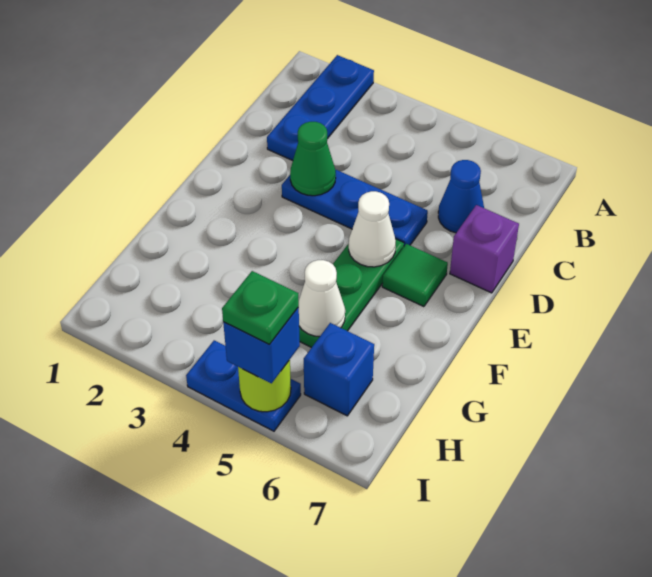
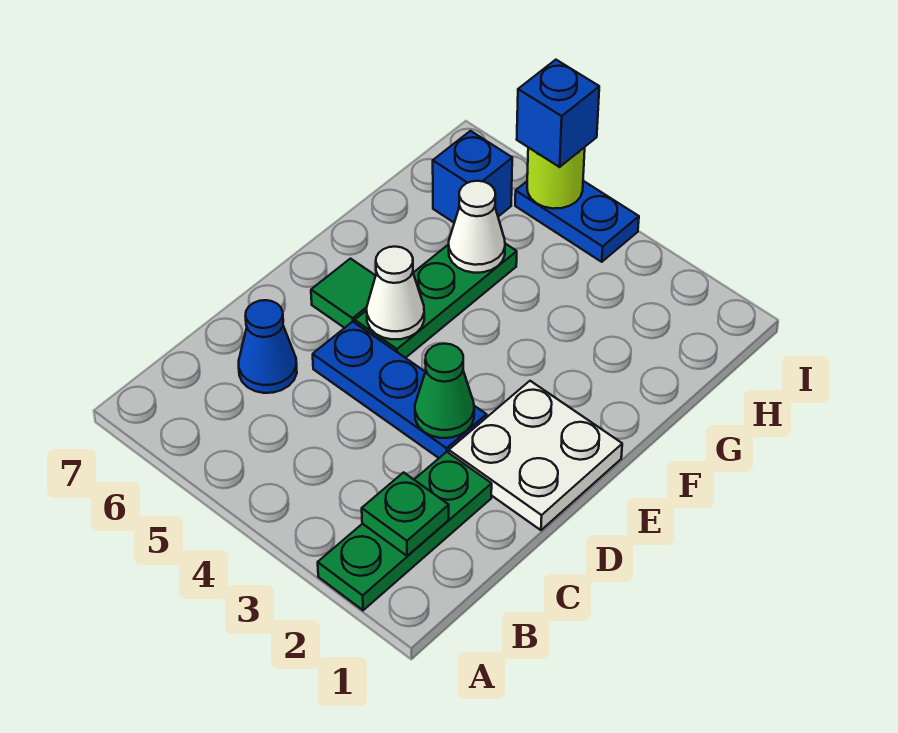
blue plate A2:C2 level 1 -> green plate A2:C2 level 1
none -> white plate D1:E2 level 1
purple brick D7 level 1 -> none
green plate I5 level 4 -> green plate B2 level 2

